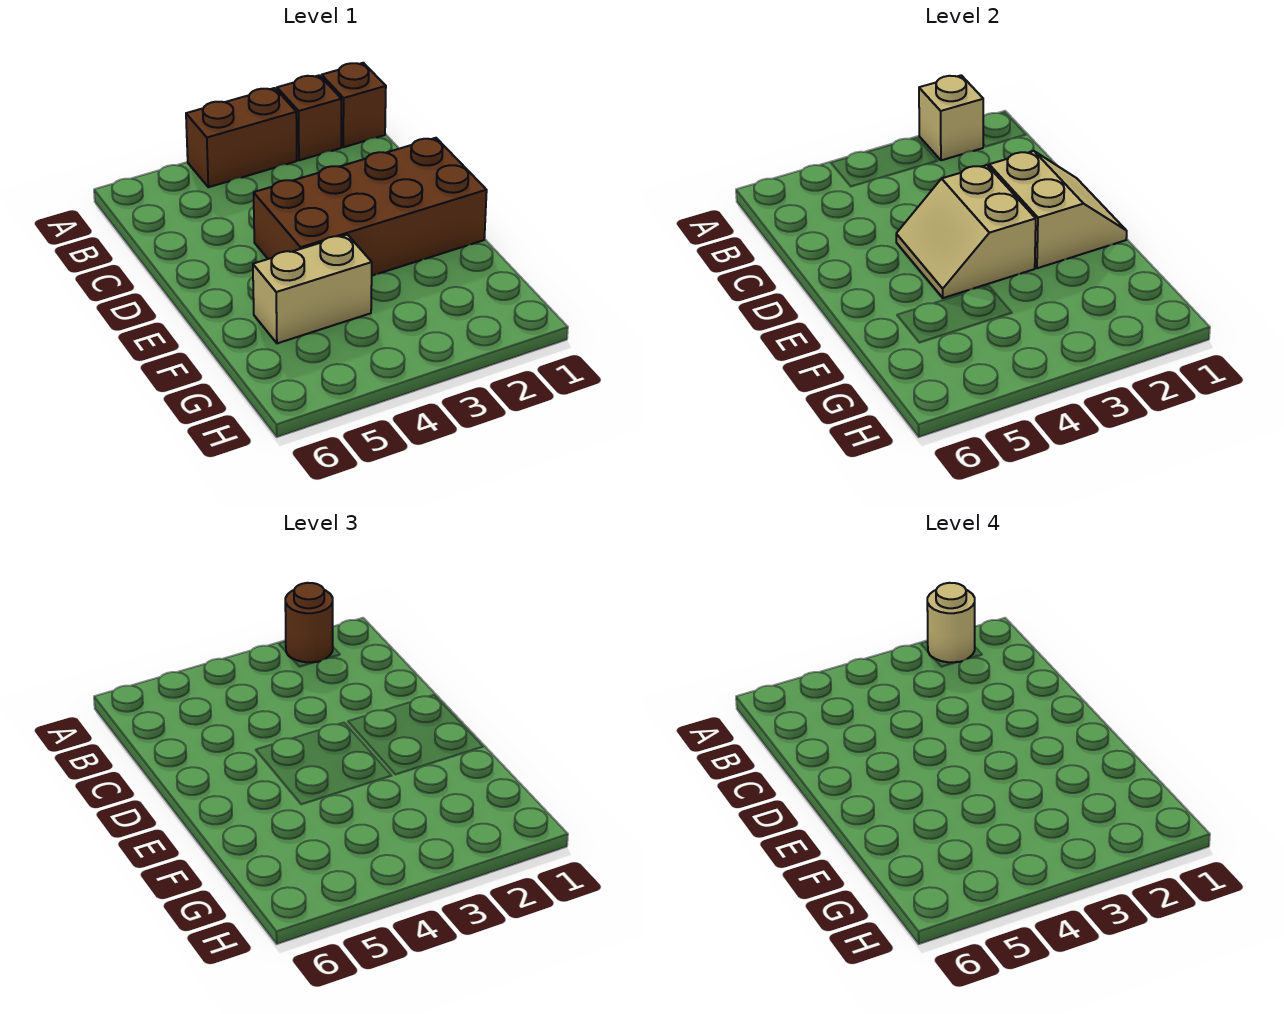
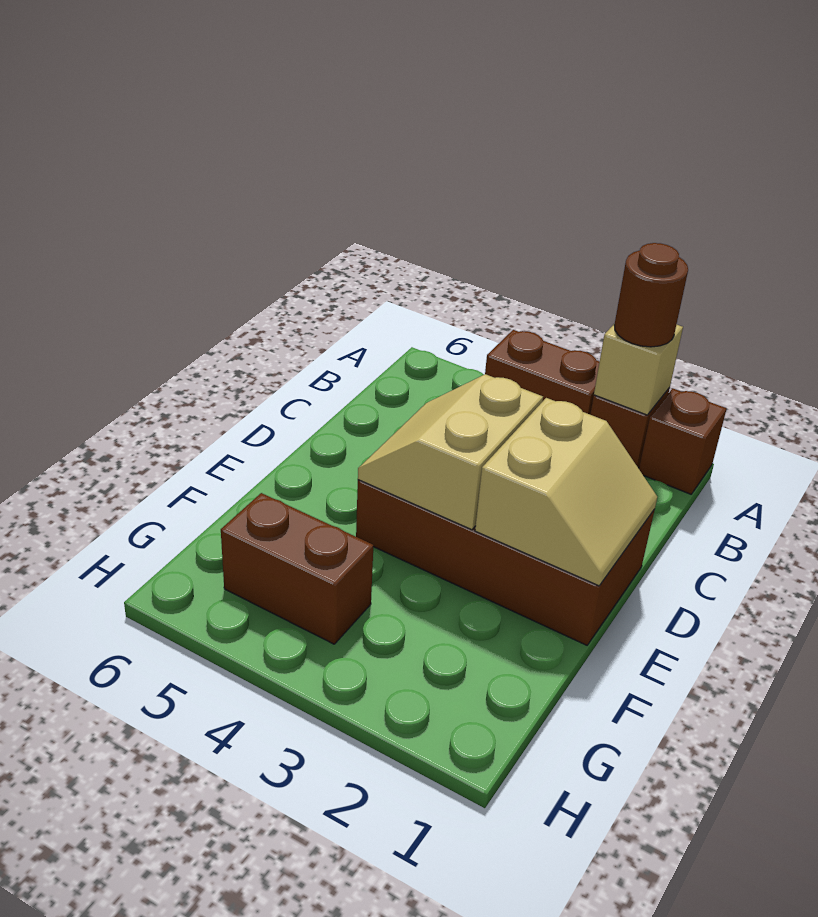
tan round brick A2 level 4 -> none
tan brick F4:F5 level 1 -> none
none -> brown brick G4:G5 level 1

